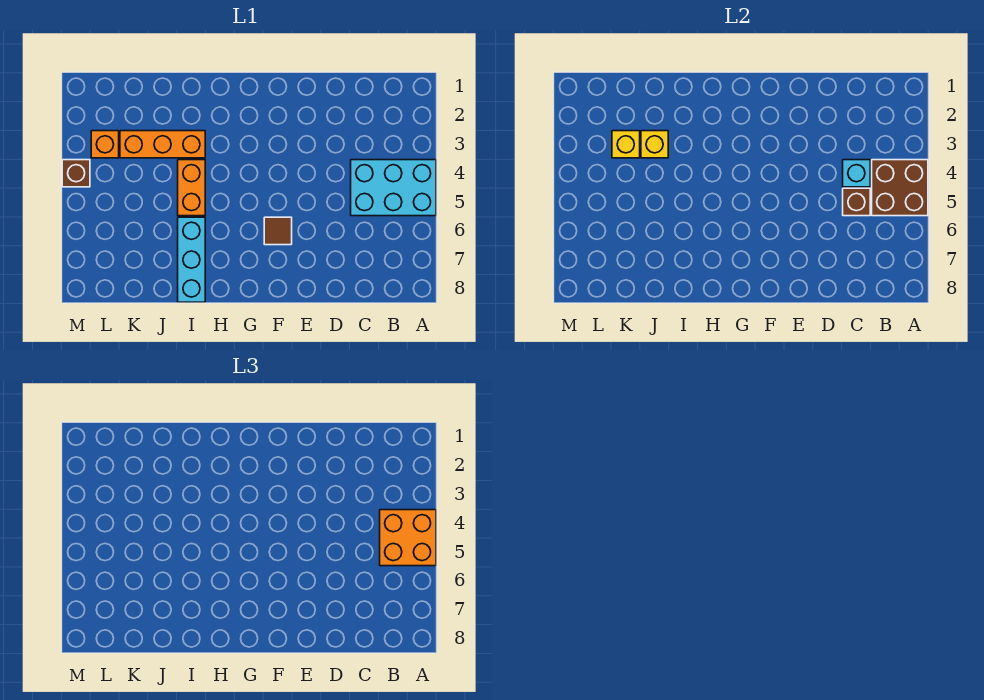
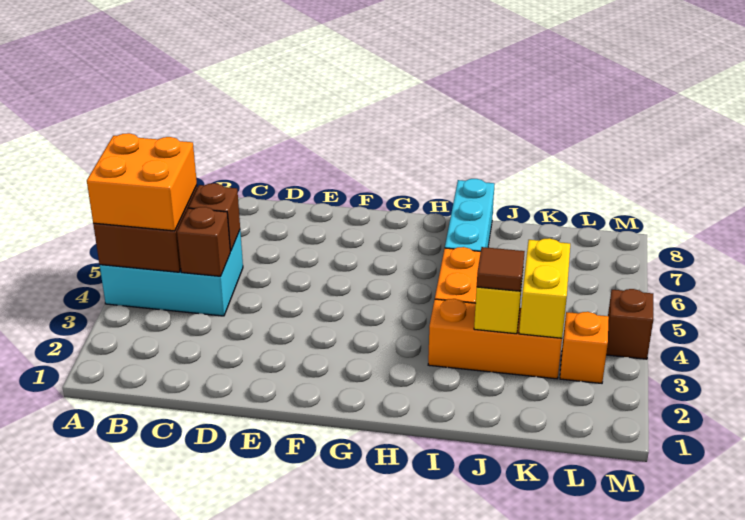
cyan brick C4 level 2 -> brown brick C4 level 2
brown tile F6 level 1 -> brown tile J3 level 3
yellow brick K3 level 2 -> yellow brick K3:K4 level 2

